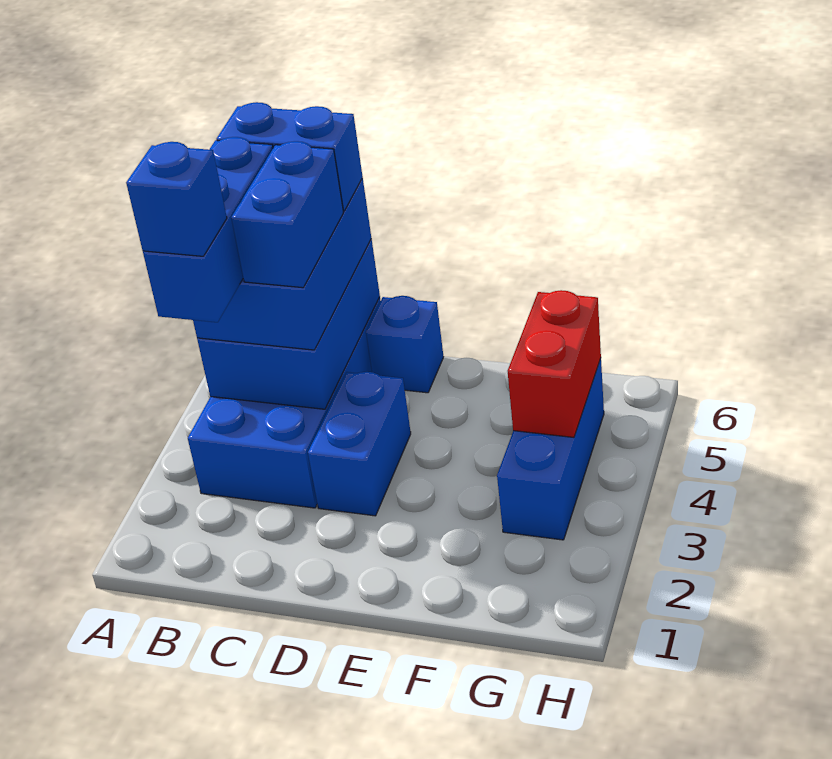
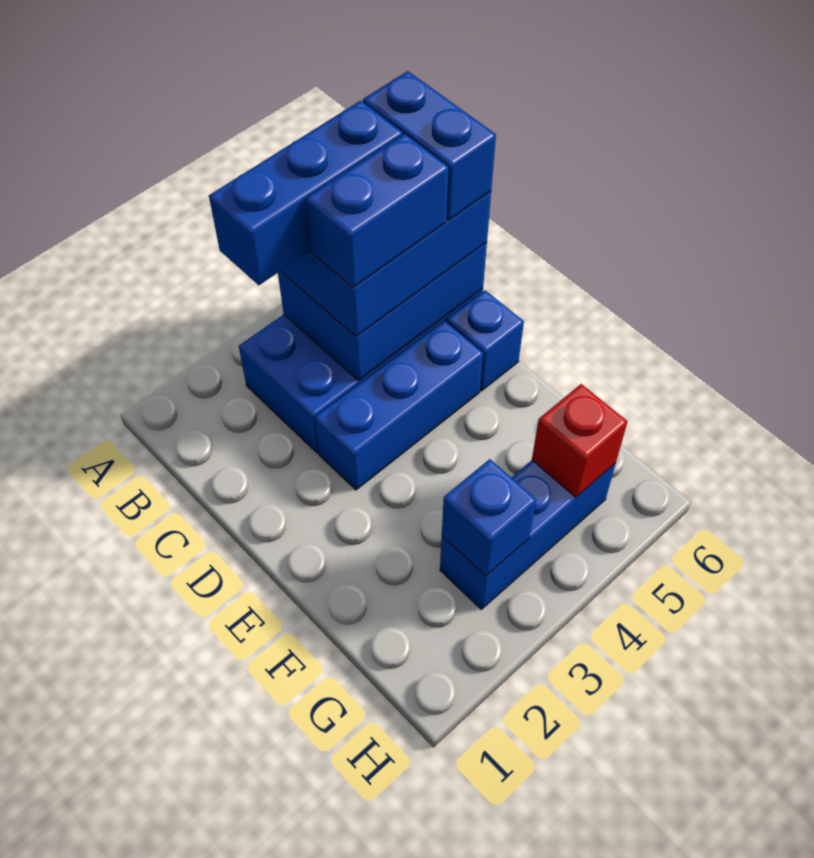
blue brick B3 level 5 -> blue brick G3 level 2
blue brick D3:D4 level 1 -> blue brick D3:D5 level 1
red brick G4:G5 level 2 -> red brick G5 level 2

